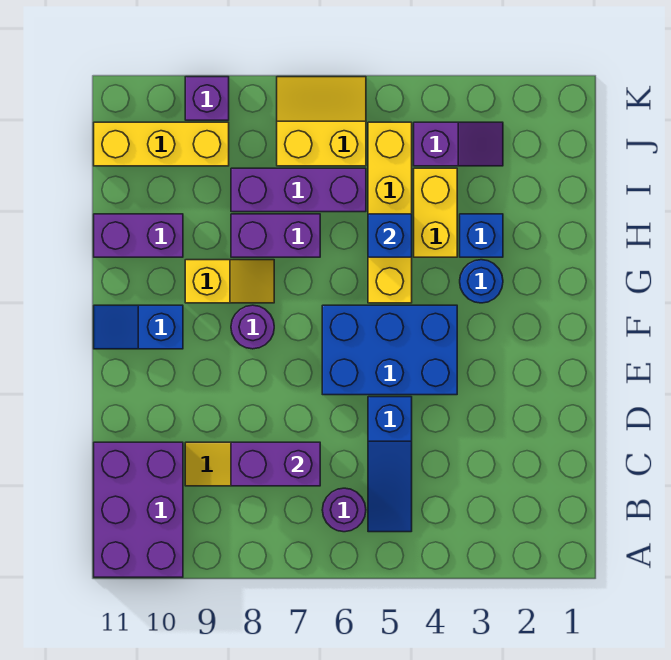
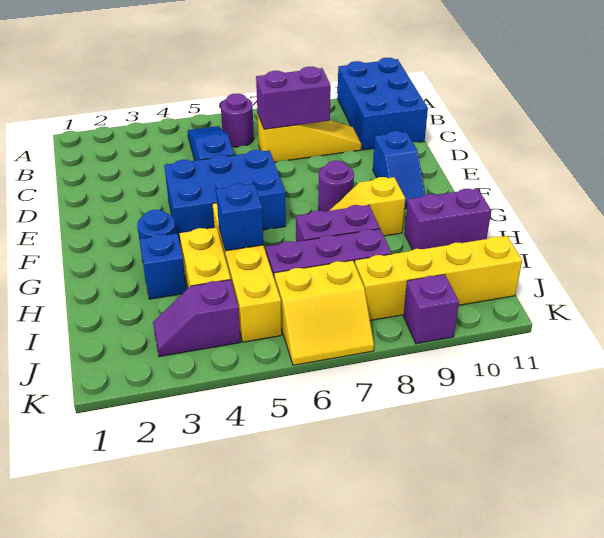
purple brick A10:C11 level 1 -> blue brick A10:C11 level 1
blue slope F10:F11 level 1 top 10 -> blue slope E10:F10 level 1 top E
yellow brick J9:J11 level 1 -> yellow brick J8:J11 level 1

